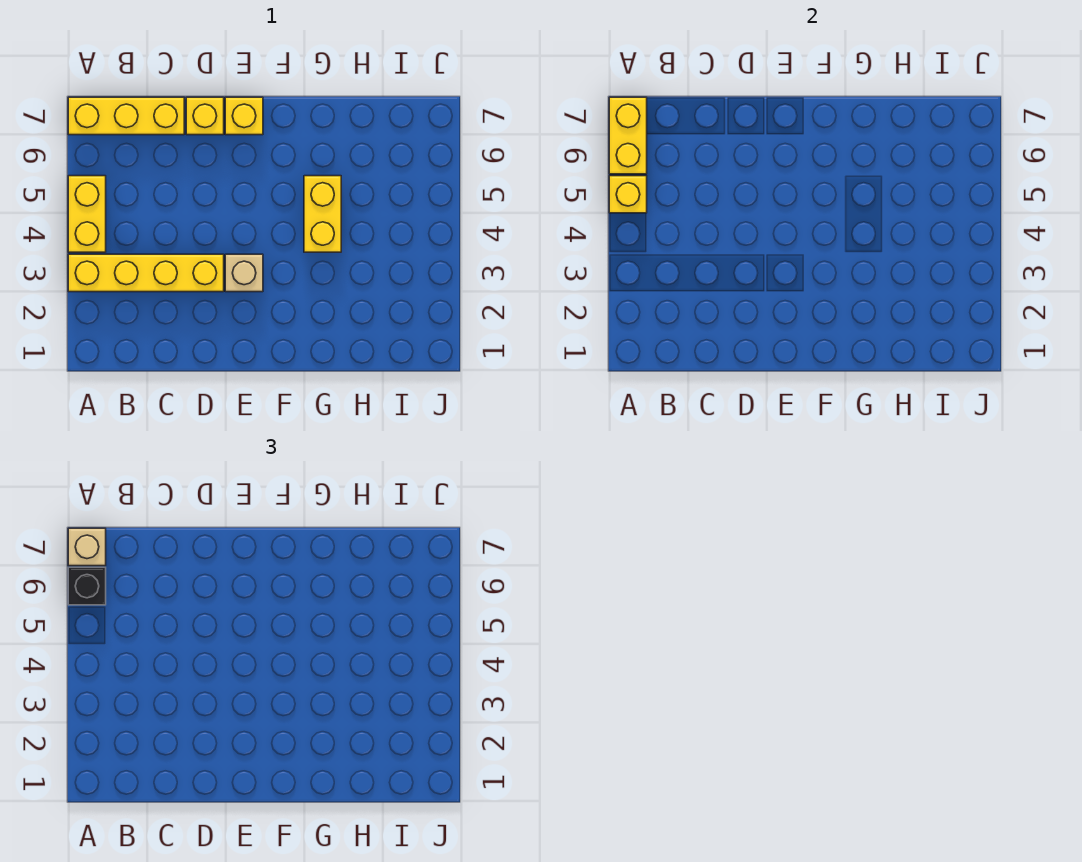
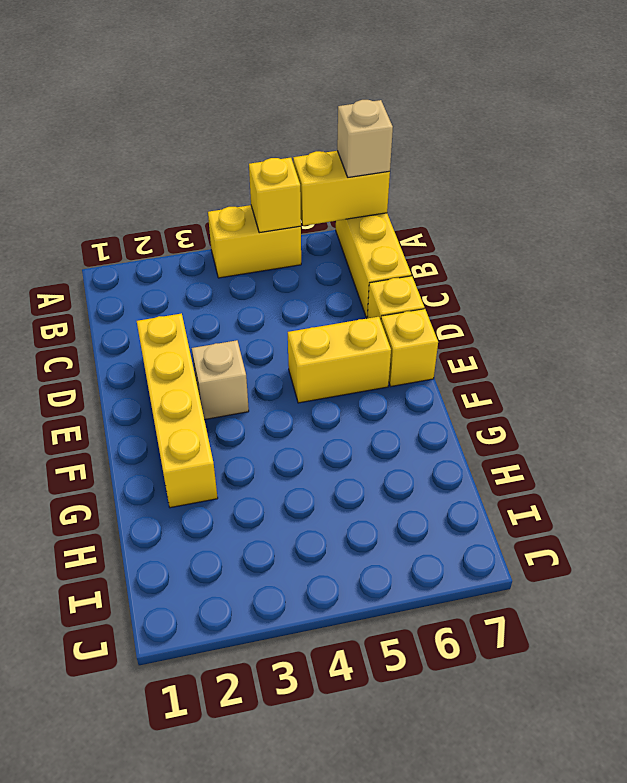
yellow brick A3:D3 level 1 -> yellow brick D2:G2 level 1
black brick A6 level 3 -> none
yellow brick G4:G5 level 1 -> yellow brick E5:E6 level 1

